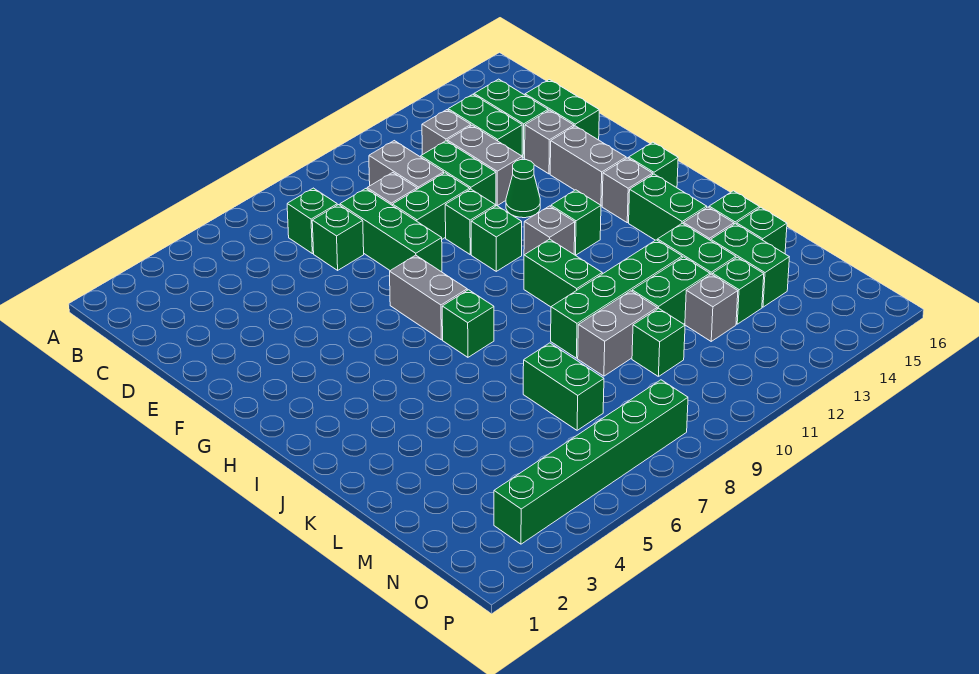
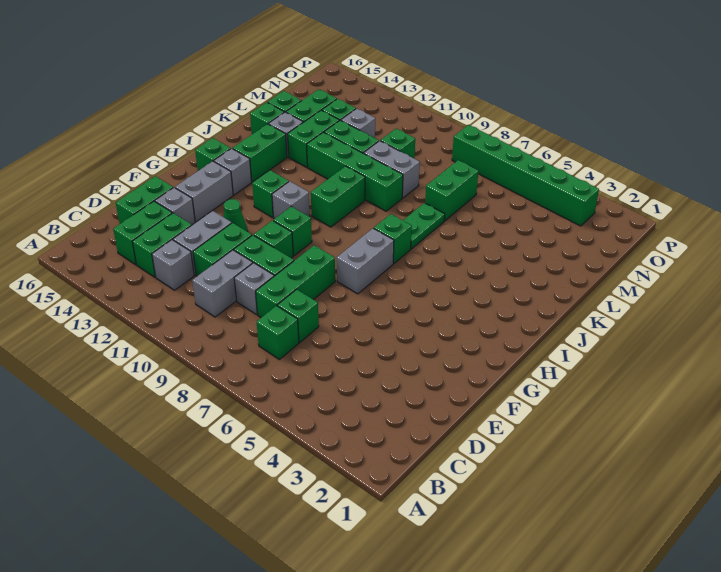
none -> green plate J7:K7 level 1

